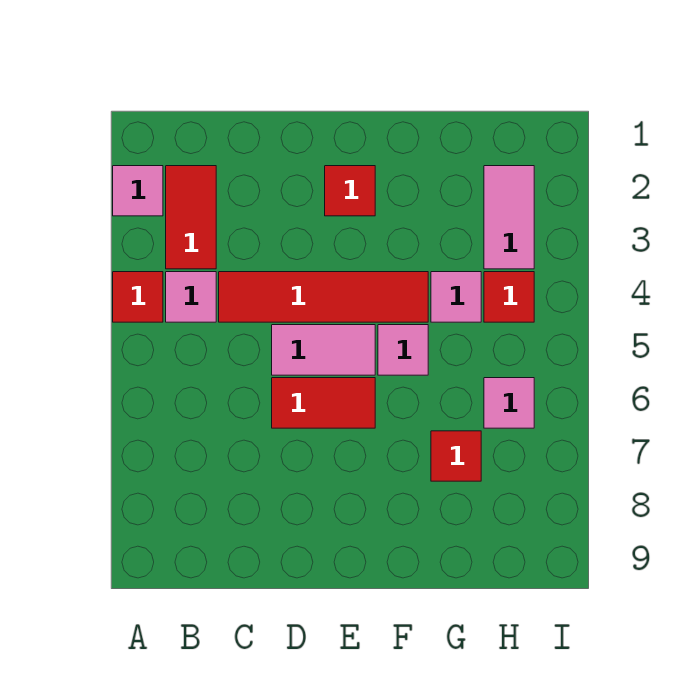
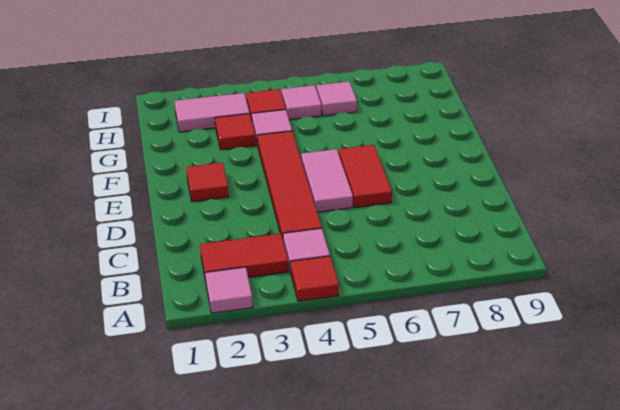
pink tile F5 level 1 -> pink tile H5 level 1
red tile G7 level 1 -> red tile G3 level 1

